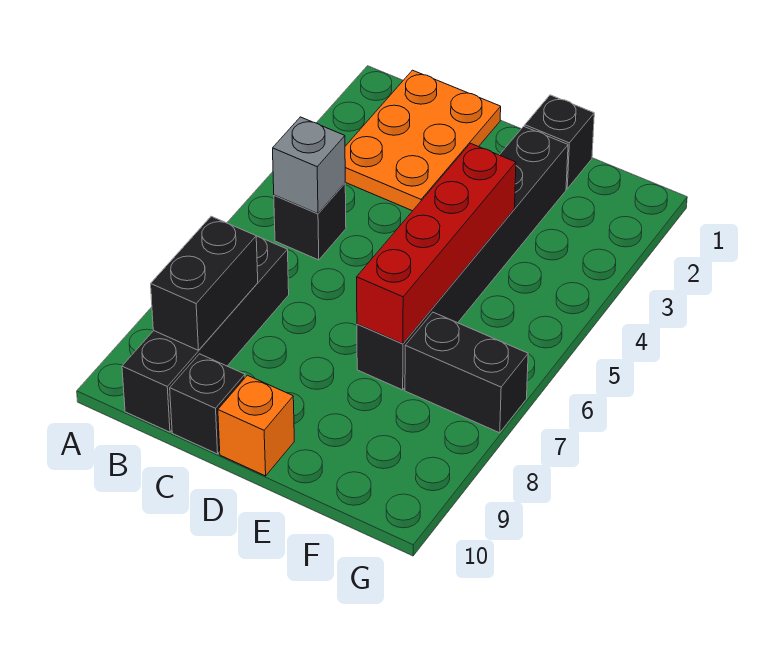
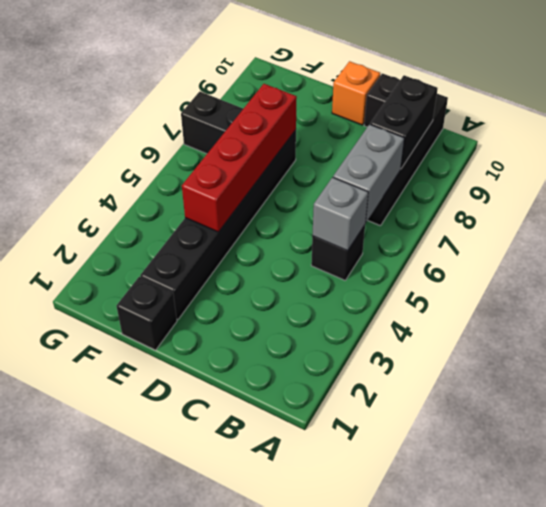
orange plate B1:C3 level 1 -> none
none -> grey brick B6:B7 level 2

